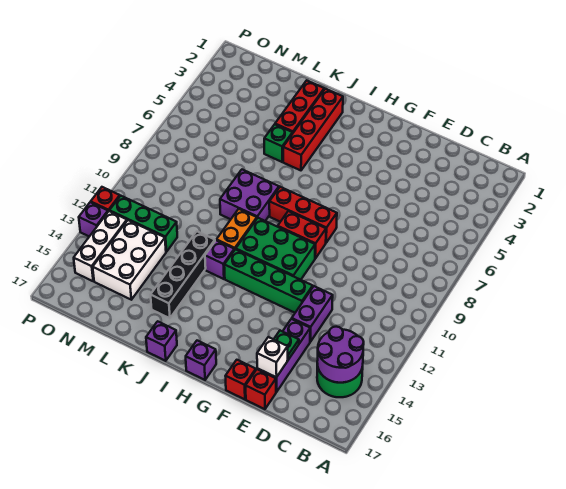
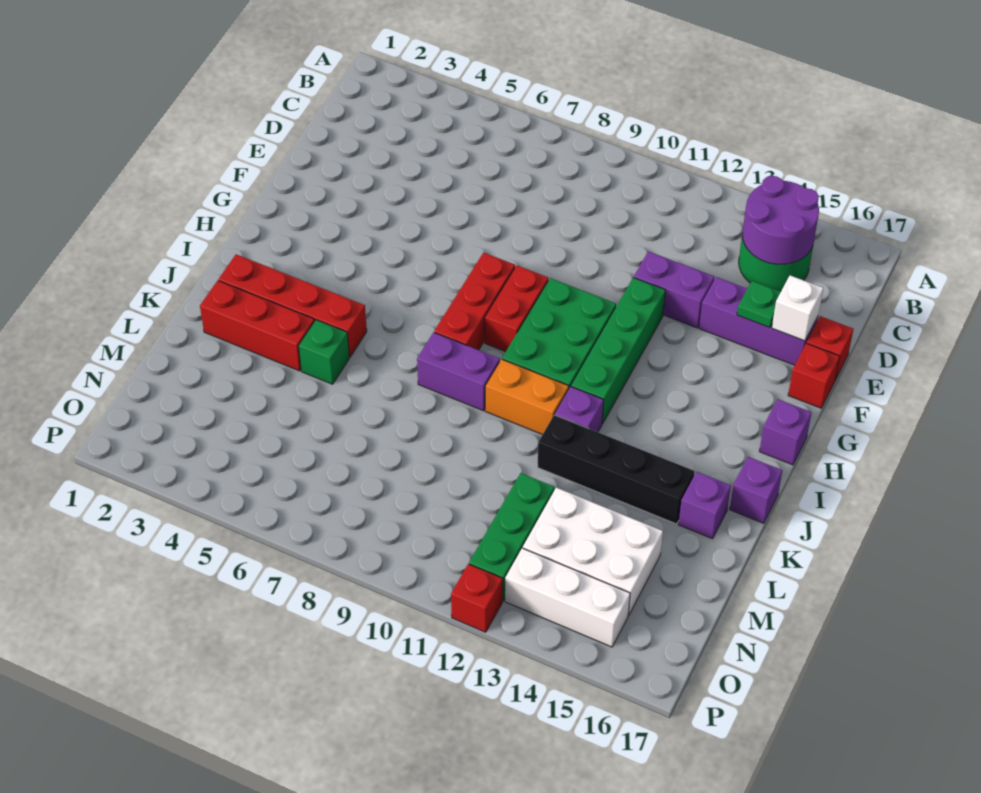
purple brick J8:K9 level 1 -> purple brick J8:J9 level 1
purple brick P13 level 1 -> purple brick K16 level 1

